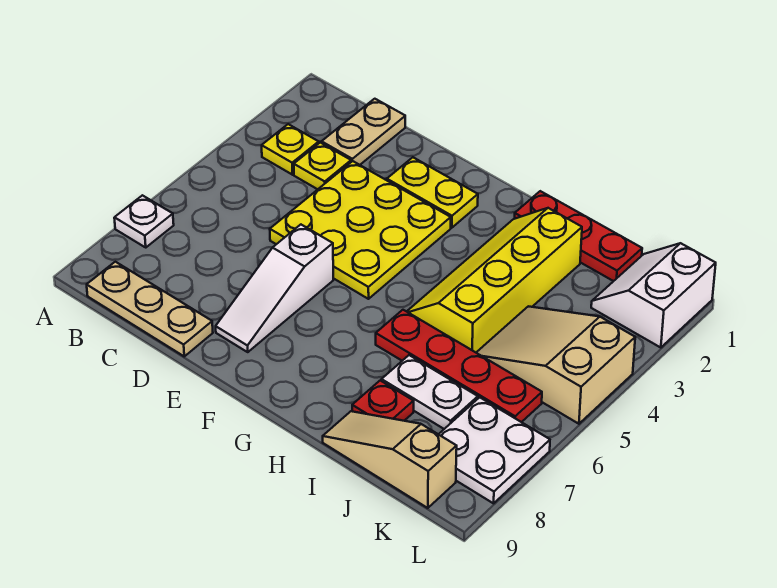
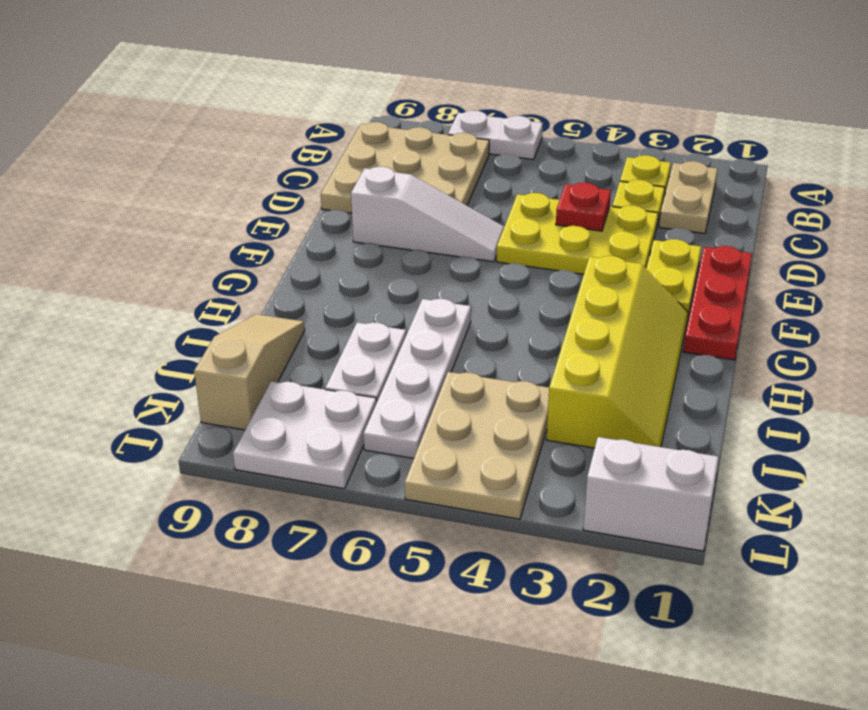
white plate A7 level 1 -> white plate A6:A7 level 1
tan plate B9:D9 level 1 -> tan plate B7:D9 level 1
tan plate C1:C2 level 1 -> tan plate B2:C2 level 1
yellow plate D3:F5 level 1 -> yellow plate D3:E5 level 1
white slope E6:E8 level 1 top 6 -> white slope E6:E8 level 1 top 8
red plate H1:J1 level 1 -> red plate E1:G1 level 1
yellow slope H2:I5 level 1 top I -> yellow slope G2:J3 level 1 top 3
red plate H6:K6 level 1 -> white plate H6:K6 level 1
red plate I8 level 1 -> red plate D4 level 2
tan slope J4:L5 level 1 top L -> tan plate J4:L5 level 1

